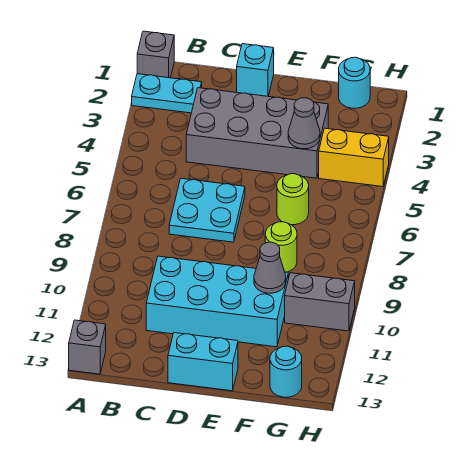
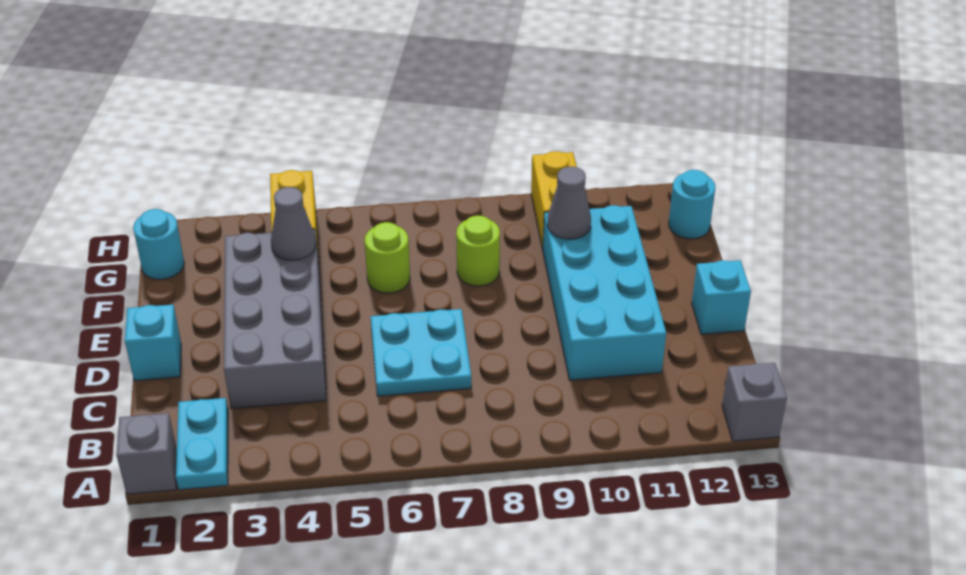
cyan brick D13:E13 level 1 -> cyan brick D13 level 1
grey brick G10:H10 level 1 -> yellow brick G10:H10 level 1

